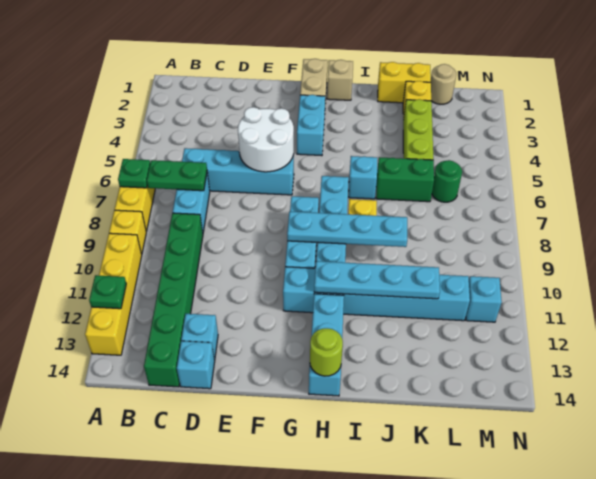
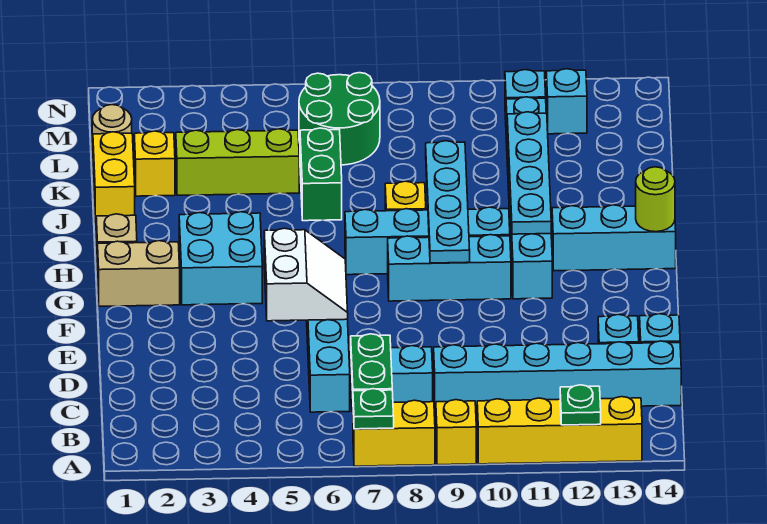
green brick C9:C14 level 1 -> cyan brick C9:C14 level 1
white round brick E5:F6 level 2 -> white slope E5:F6 level 2 top 5
cyan brick G3:G4 level 1 -> cyan brick G3:H4 level 1
cyan brick I6 level 1 -> cyan brick M12 level 1
green round brick L6 level 1 -> green round brick L6:M7 level 1

